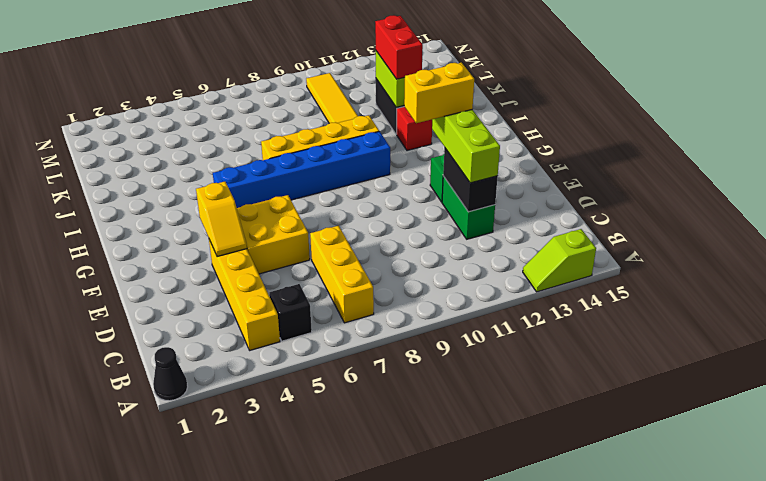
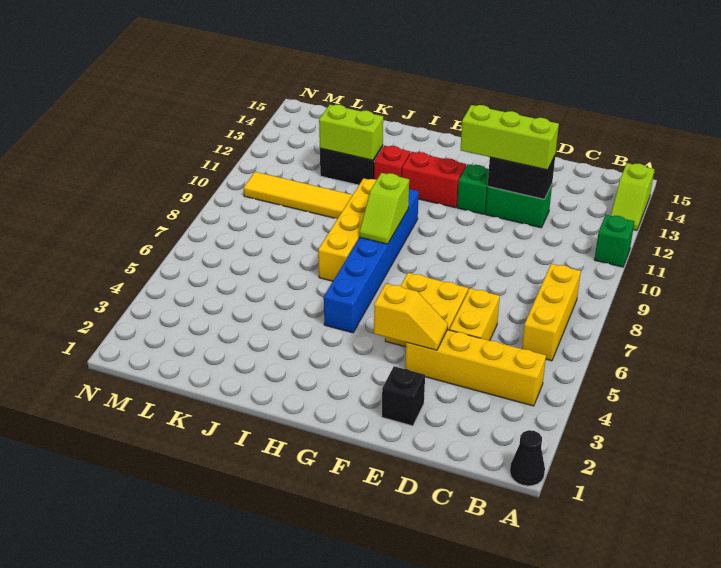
none -> green brick A11 level 1
black brick B5 level 1 -> black brick E2 level 1
yellow brick B7:D7 level 1 -> yellow brick B6:B8 level 1
yellow brick F11:F12 level 4 -> yellow brick D5:D6 level 1
none -> lime slope H8:H9 level 2 top 9
red brick J12:K12 level 3 -> red brick G12:H12 level 1

